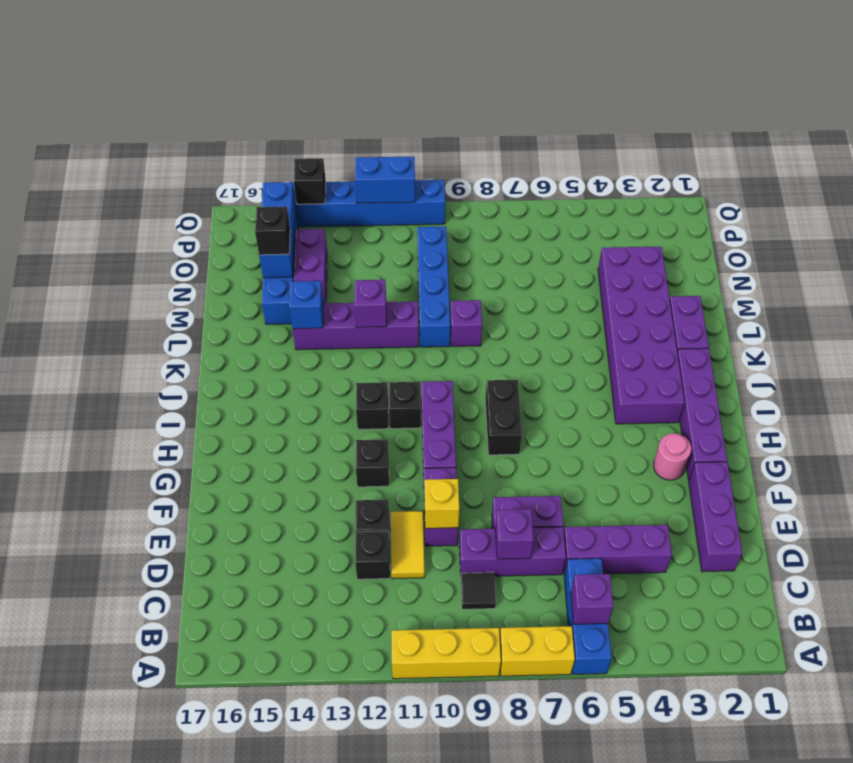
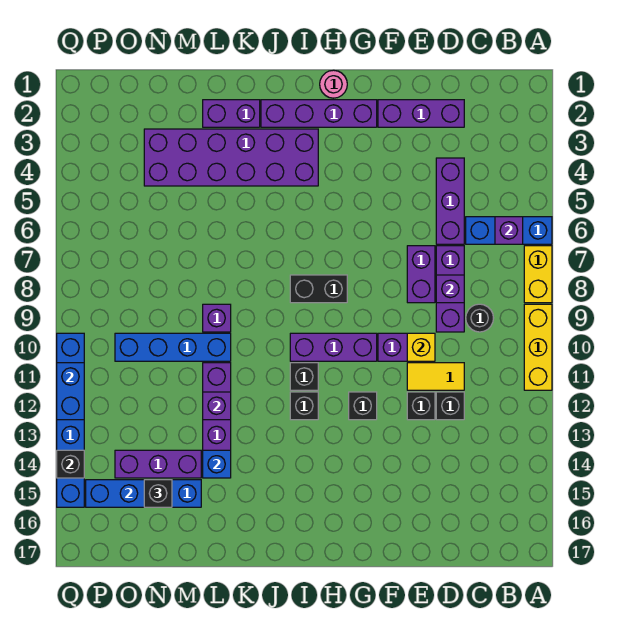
black tile C9 level 1 -> black round brick C9 level 1
pink round brick G3 level 1 -> pink round brick H1 level 1

